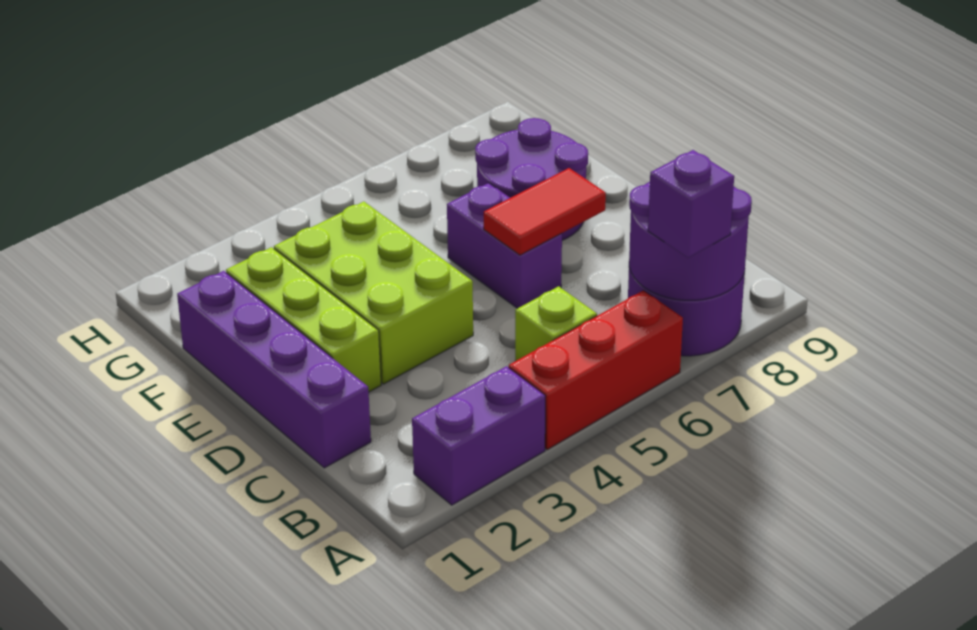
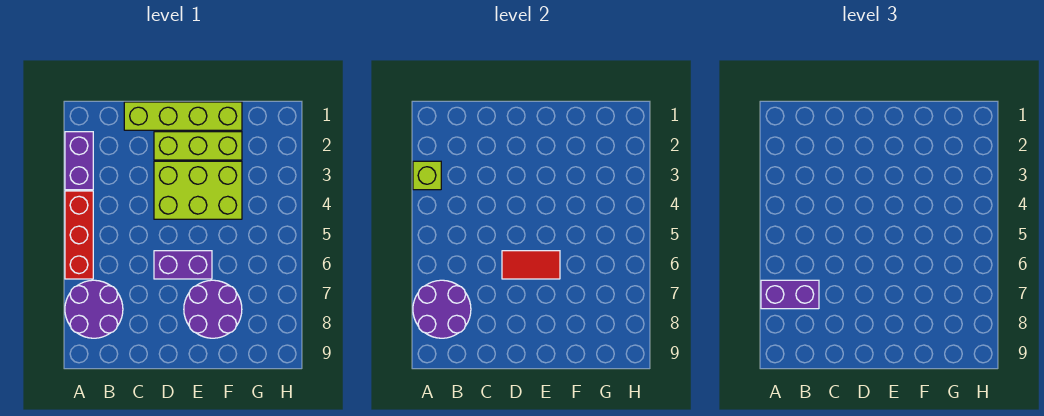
purple brick A7 level 3 -> purple brick A7:B7 level 3
lime brick B5 level 1 -> lime brick A3 level 2
purple brick C1:F1 level 1 -> lime brick C1:F1 level 1
red tile D6:D7 level 2 -> red tile D6:E6 level 2

